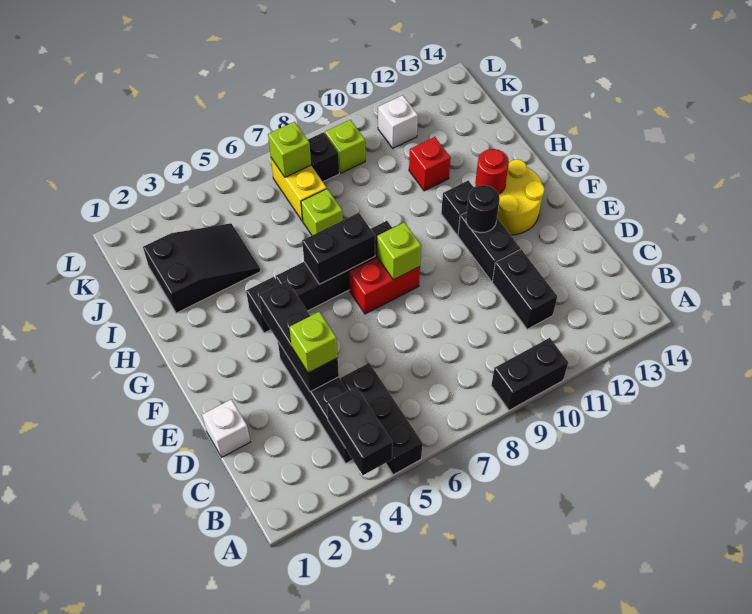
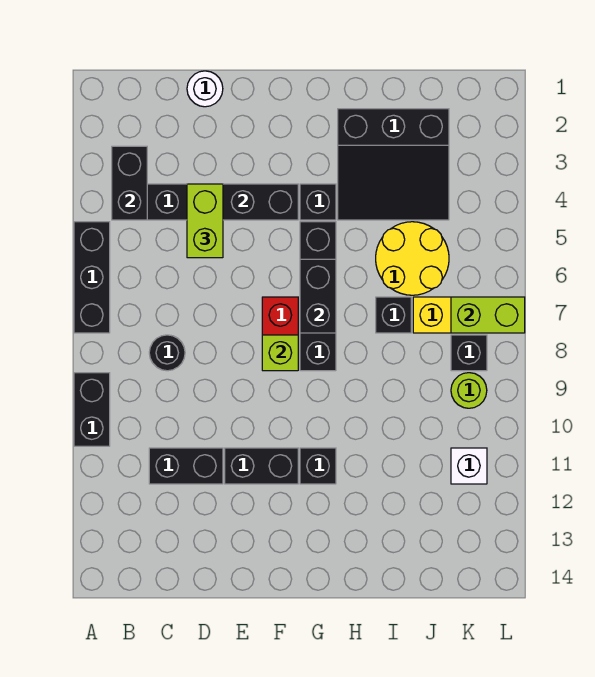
black brick A4:B4 level 2 -> black brick B3:B4 level 2
black brick A5:C5 level 1 -> black brick A5:A7 level 1
white brick D1 level 1 -> white round brick D1 level 1
lime brick D4 level 3 -> lime brick D4:D5 level 3
black round brick F11 level 2 -> black round brick C8 level 1
yellow round brick F12:G13 level 1 -> yellow round brick I5:J6 level 1
red round brick G12 level 2 -> none
black slope I2:J4 level 1 top 2 -> black slope H2:J4 level 1 top 2
lime brick I7 level 1 -> black brick I7 level 1
red brick I11 level 1 -> none
lime brick K7 level 2 -> lime brick K7:L7 level 2
lime brick K9 level 1 -> lime round brick K9 level 1

